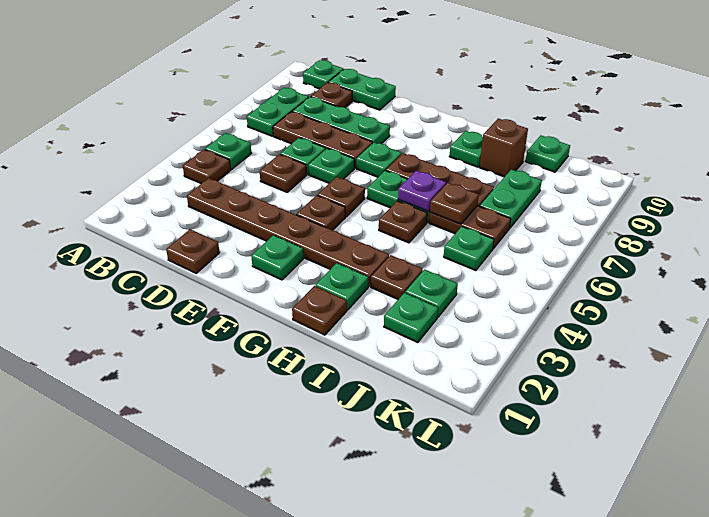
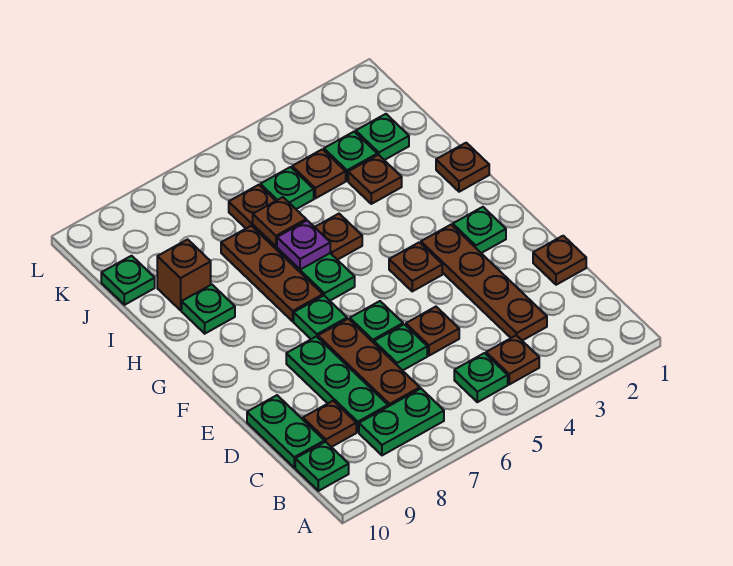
brown plate C3:H3 level 1 -> brown plate C3:F3 level 1
brown plate F5 level 1 -> brown plate J4 level 1
green plate H2 level 1 -> none
green plate J7:J8 level 1 -> none

